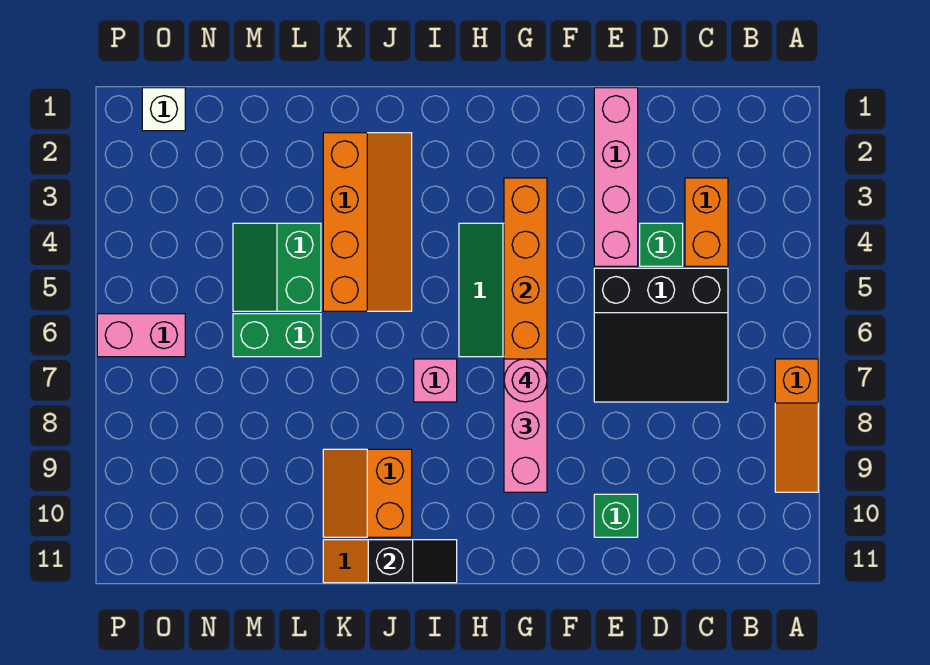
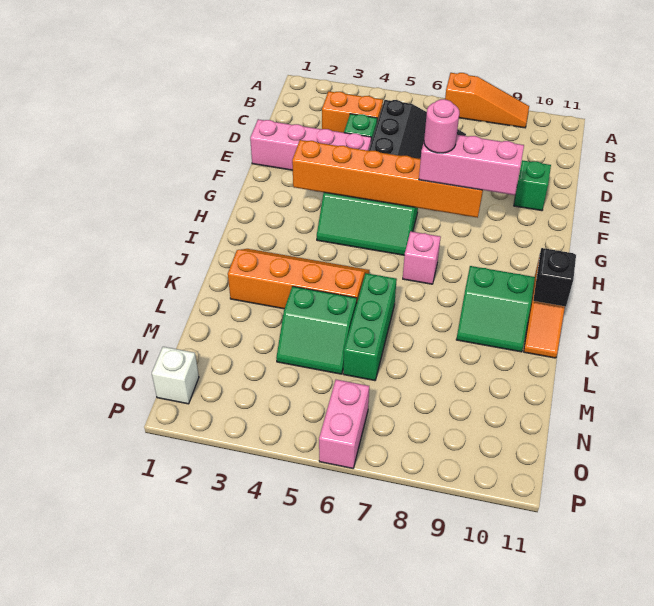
orange slope J9:K10 level 1 top J -> green slope J9:K10 level 1 top J
green brick L6:M6 level 1 -> green brick K6:M6 level 1

